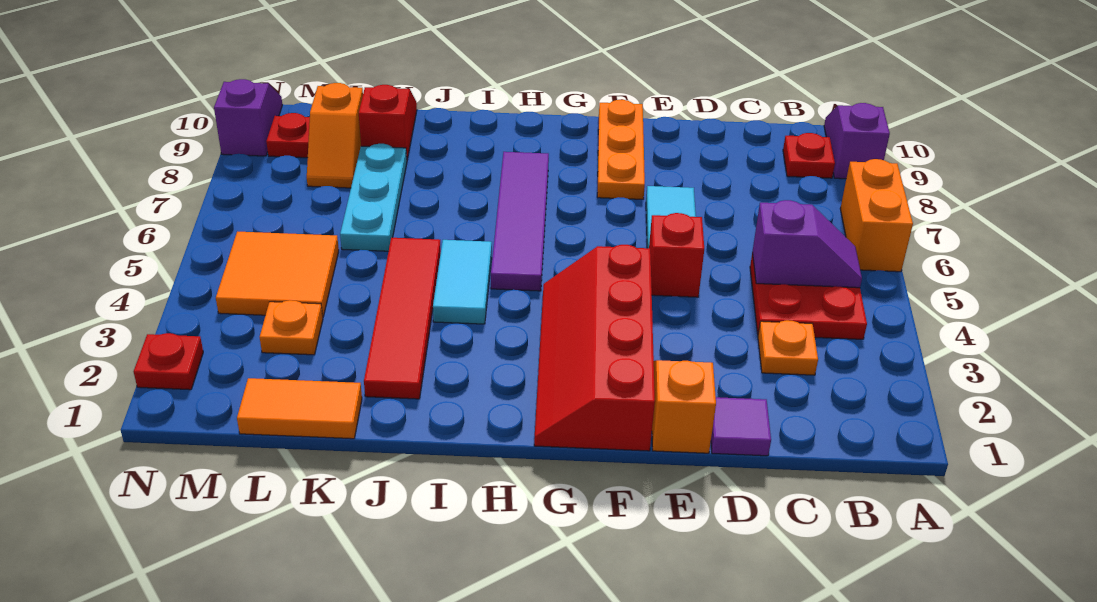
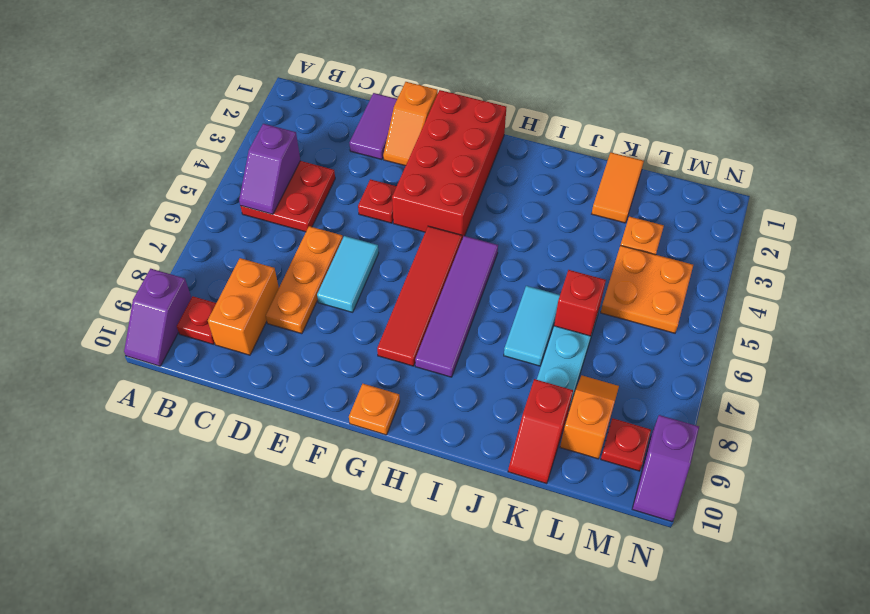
orange brick A6:A7 level 1 -> orange brick C8:C9 level 1
purple slope B5:C5 level 2 top C -> purple slope B4:B5 level 2 top 4
orange plate C3 level 1 -> orange plate G10 level 1
purple tile D1 level 1 -> purple tile D1:D2 level 1
red brick E5 level 1 -> red brick K6 level 2
red slope F1:G4 level 1 top F -> red brick F1:G4 level 1
orange plate F8:F10 level 1 -> orange plate D6:D8 level 1
cyan tile I4:I5 level 1 -> cyan tile J6:J7 level 1
red tile J2:J5 level 1 -> red tile G5:G8 level 1
orange tile K1:L1 level 1 -> orange tile K1:K2 level 1
orange tile L4:M5 level 1 -> orange plate L4:M5 level 1
red plate N2 level 1 -> red plate E4 level 1

